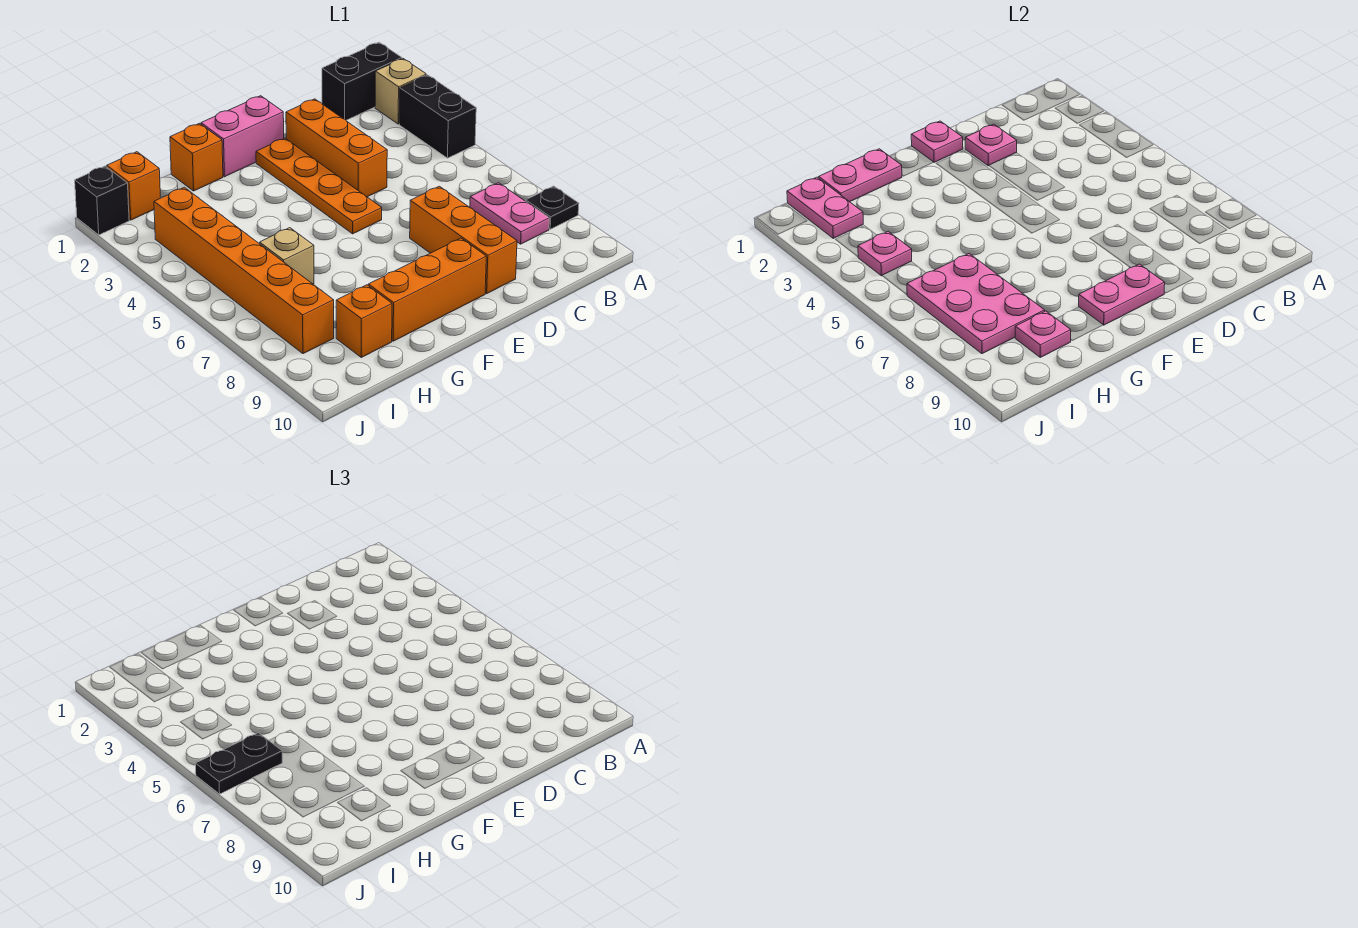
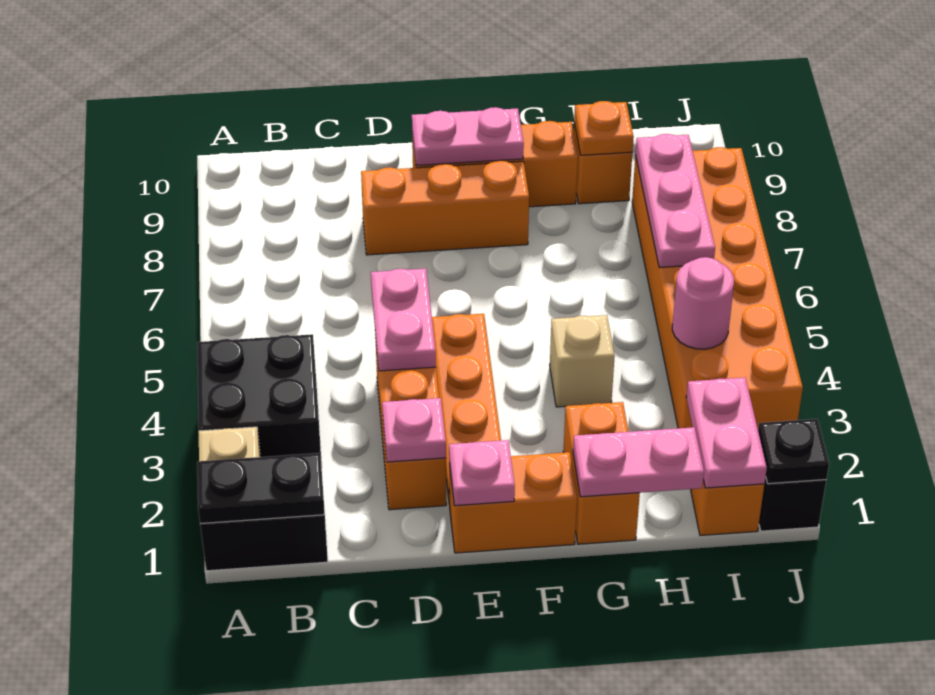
black brick A3:A4 level 1 -> black brick A3:B4 level 1
black plate A8 level 1 -> black plate J1 level 2
pink plate B7:B8 level 1 -> pink plate D4:D5 level 2
orange brick D7:D9 level 1 -> orange brick D8:F8 level 1
pink brick E1:F1 level 1 -> orange brick E1:F1 level 1
orange brick G1 level 1 -> orange brick G1:G2 level 1
tan brick H6 level 1 -> tan brick G4 level 1
pink plate H6:I8 level 2 -> pink plate I6:I8 level 2
pink plate H9 level 2 -> orange plate H9 level 2
orange brick I3:I8 level 1 -> orange brick I3:J8 level 1
pink plate I4 level 2 -> pink round brick I4 level 2
black plate I6:J6 level 3 -> black plate A1:B1 level 2

